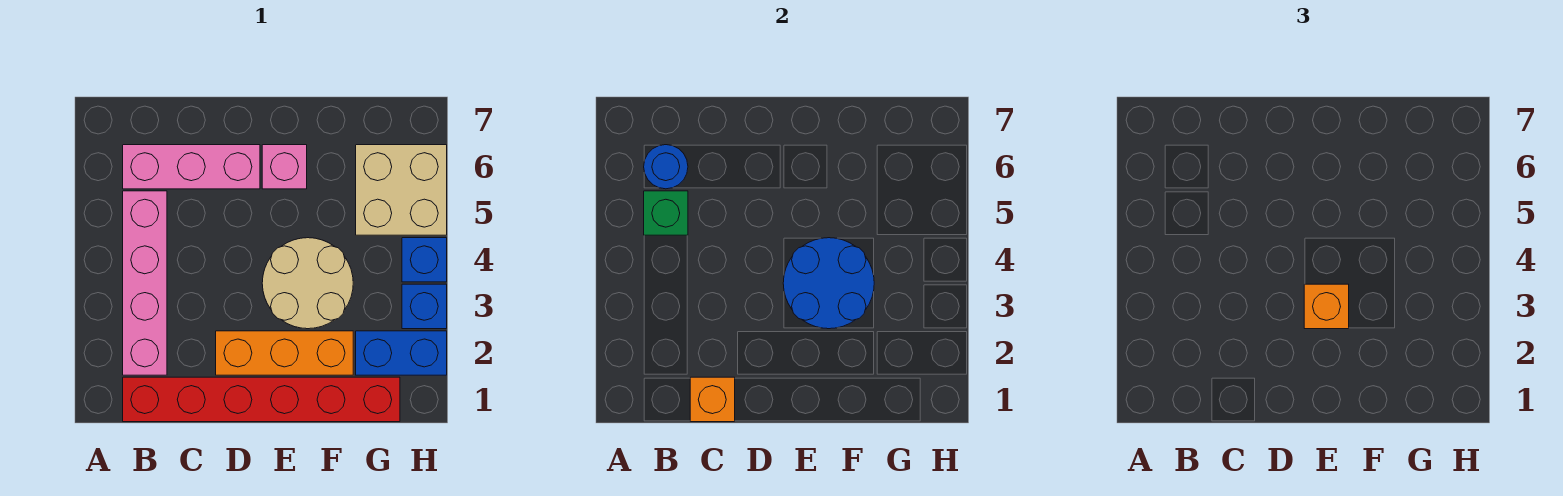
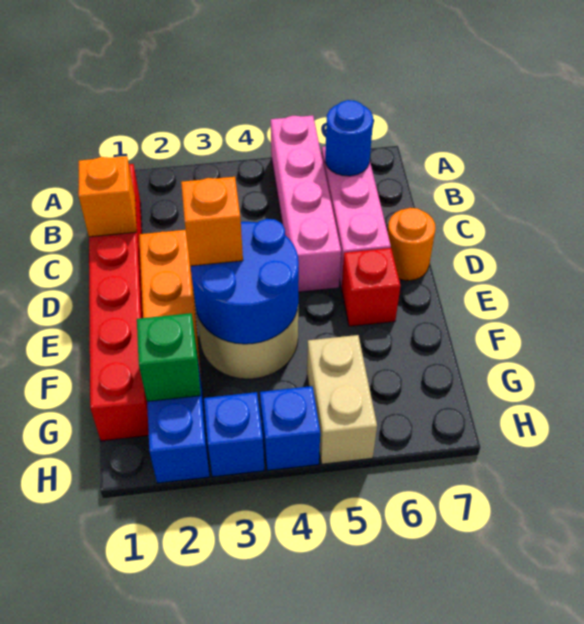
pink brick B2:B5 level 1 -> pink brick A5:D5 level 1
green brick B5 level 2 -> green brick G2 level 2
none -> orange round brick D7 level 1
pink brick E6 level 1 -> red brick E6 level 1
tan brick G5:H6 level 1 -> tan brick G5:H5 level 1

